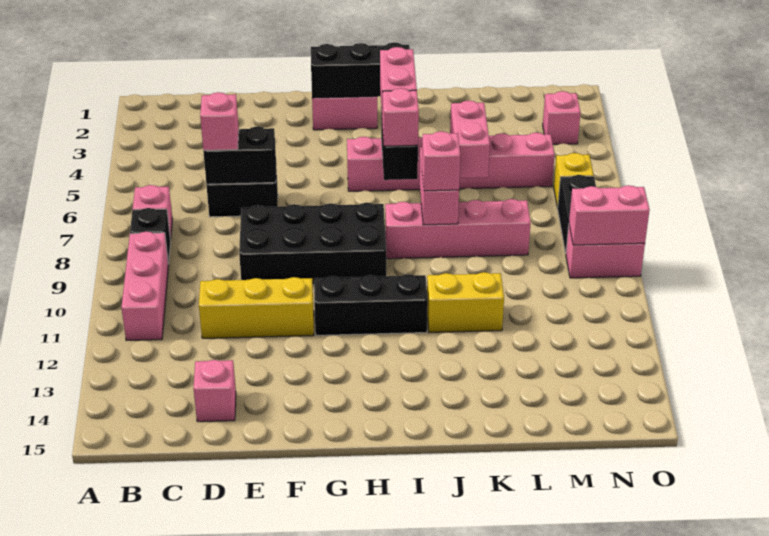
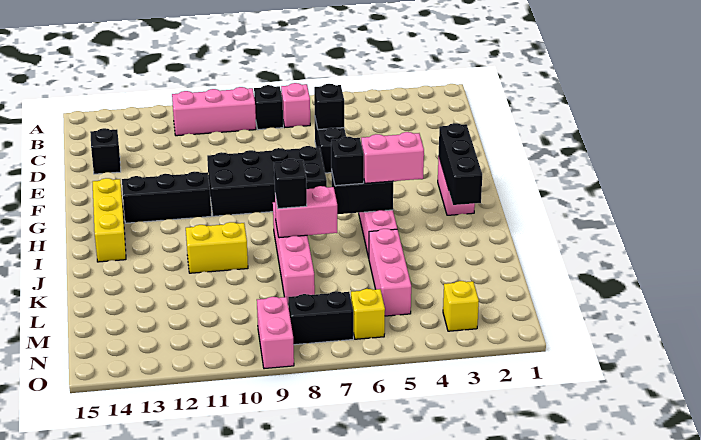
black brick D6:E6 level 2 -> black brick D6 level 2
pink brick D6 level 3 -> none
yellow brick D11:F11 level 1 -> yellow brick G14:I14 level 1
pink brick D14 level 1 -> black brick D14 level 1
black brick E8:H9 level 1 -> black brick F7:G10 level 1
black brick G11:I11 level 1 -> black brick G11:G13 level 1
pink brick I6 level 3 -> black brick I6 level 3
pink brick J8 level 3 -> black brick J8 level 3
yellow brick J11:K11 level 1 -> yellow brick J10:J11 level 1
pink brick K5:K6 level 2 -> none
pink brick N3 level 1 -> yellow brick N3 level 1
pink brick N9:O9 level 2 -> none

